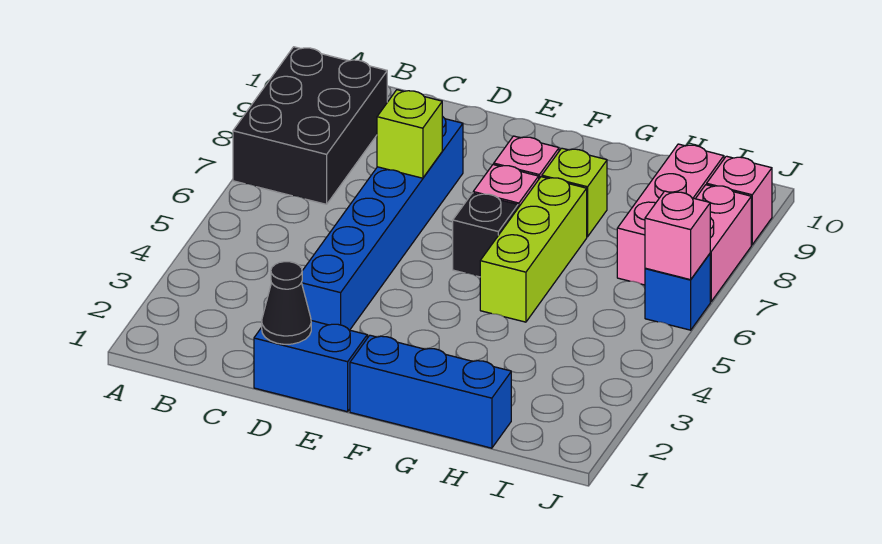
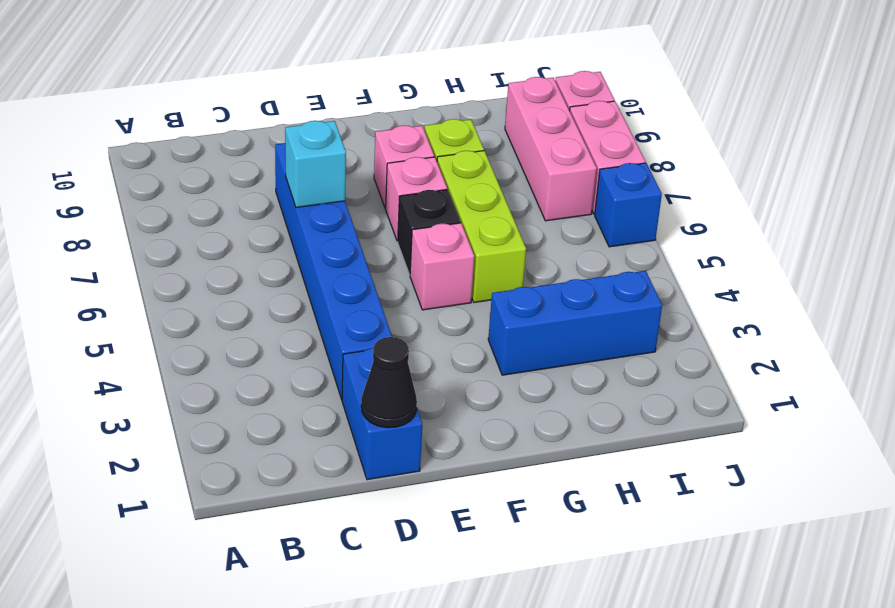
black brick A7:B9 level 1 -> none
blue brick D1:E1 level 1 -> blue brick D1:D2 level 1
lime brick D7 level 2 -> cyan brick D7 level 2
blue brick F1:H1 level 1 -> blue brick G3:I3 level 1
pink brick J6 level 2 -> pink brick F5 level 1

